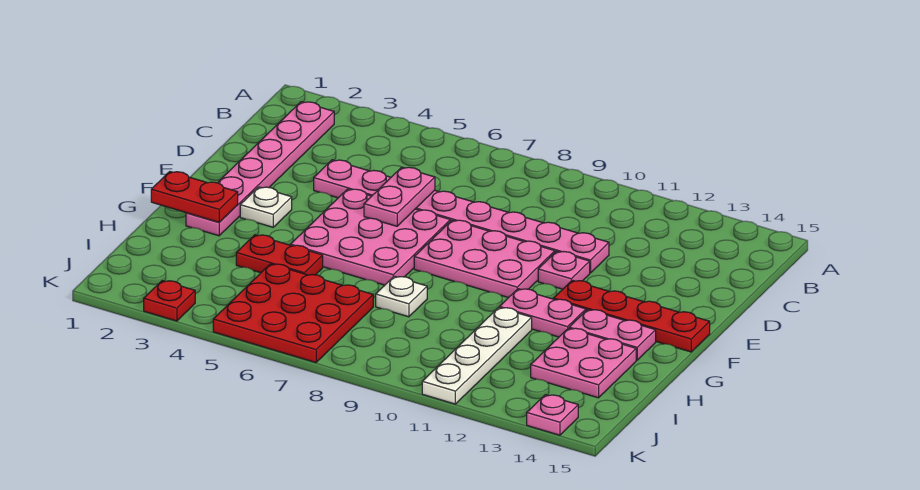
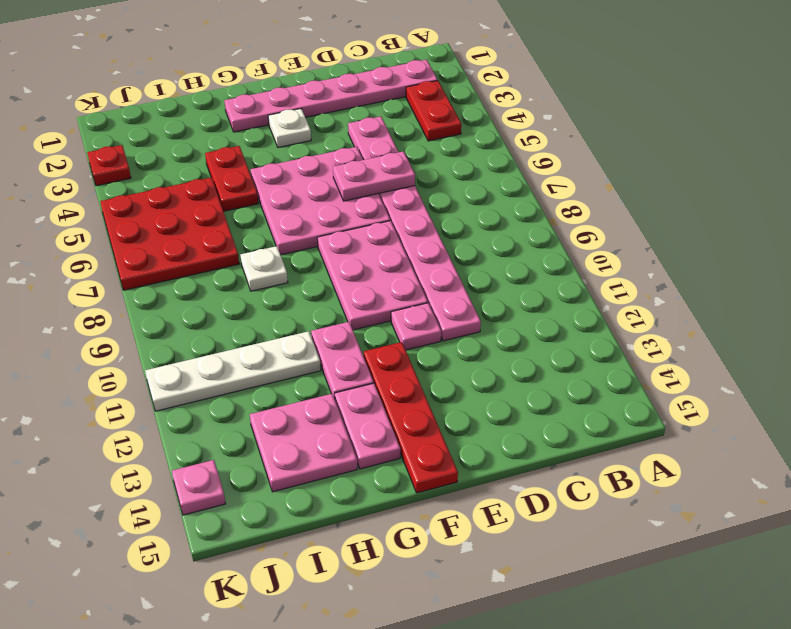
red plate G1:G2 level 2 -> red plate B3:B4 level 1

